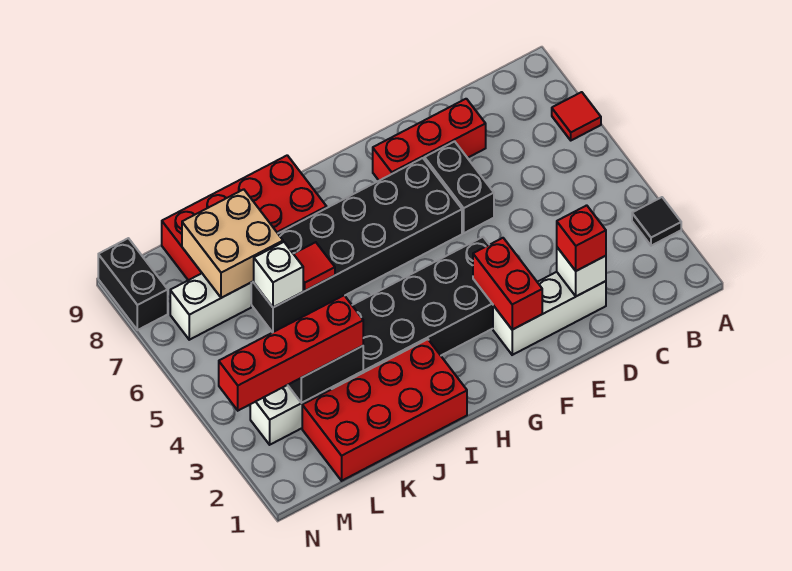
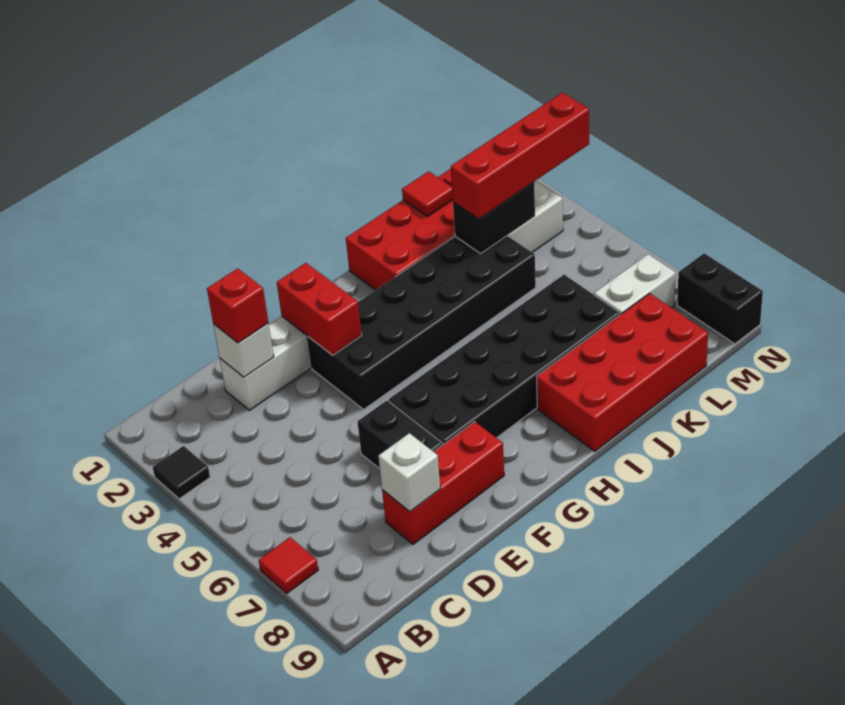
red tile J6 level 2 -> red tile K1 level 2
white brick K6 level 2 -> white brick D8 level 2
tan brick K7:L8 level 2 -> none

